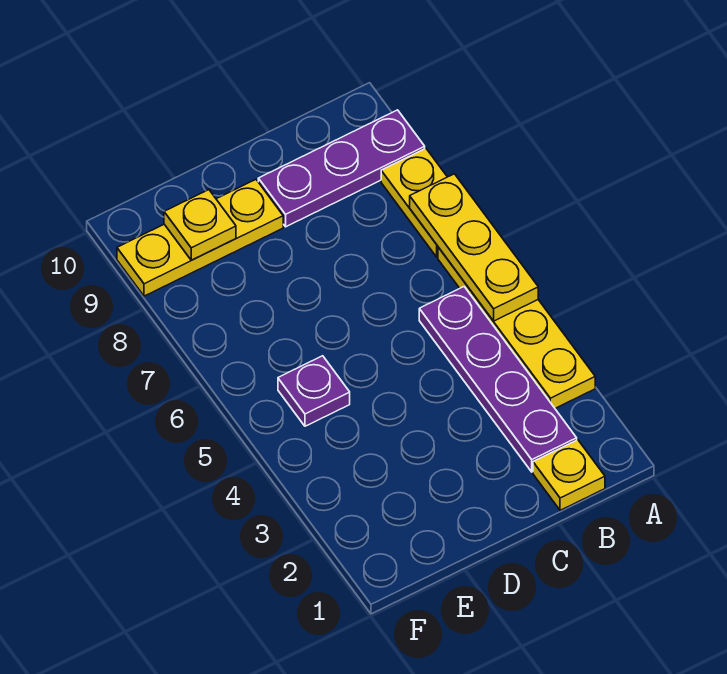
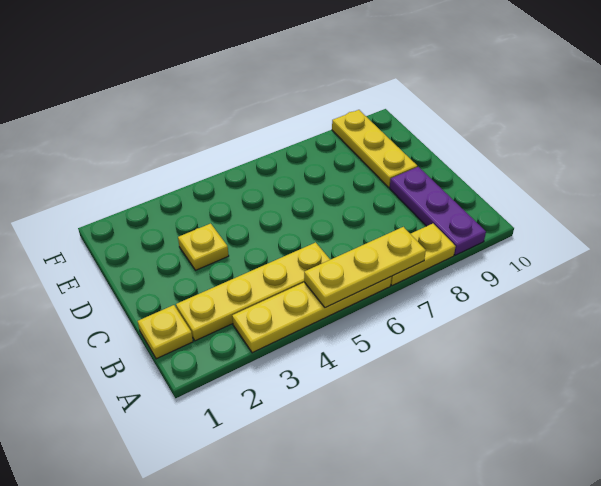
purple plate B2:B5 level 1 -> yellow plate B2:B5 level 1
purple plate E5 level 1 -> none
yellow plate E9 level 2 -> yellow plate D3 level 1

